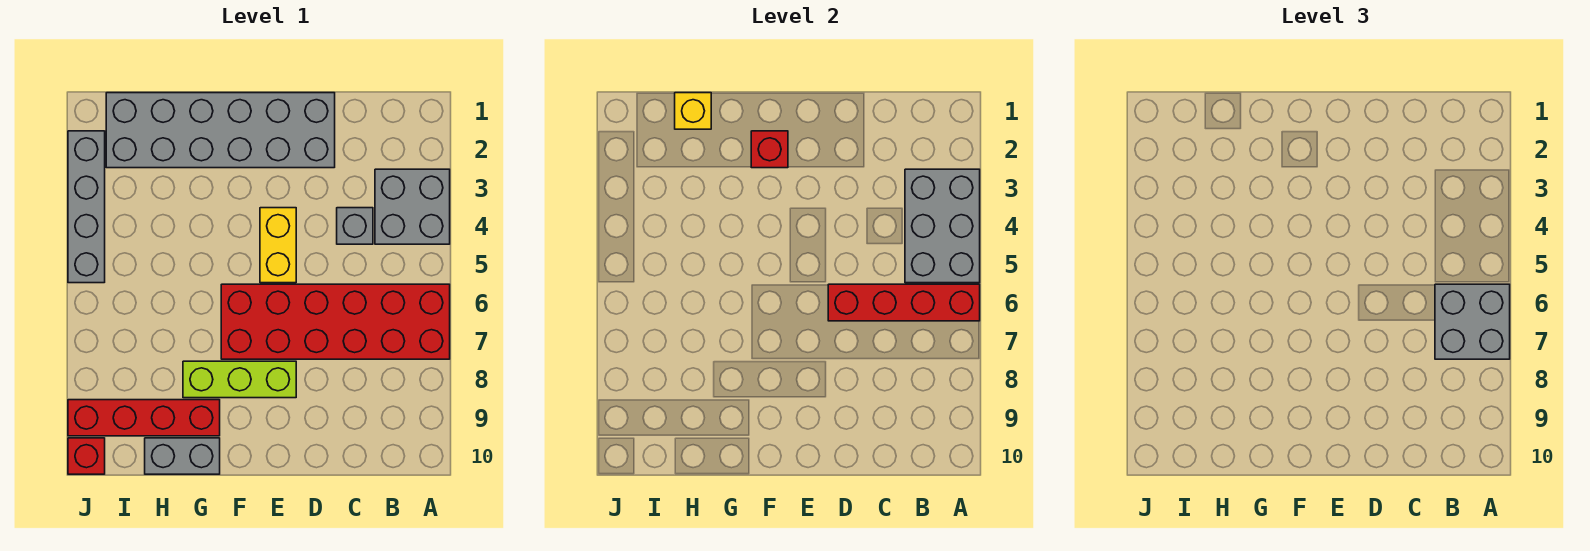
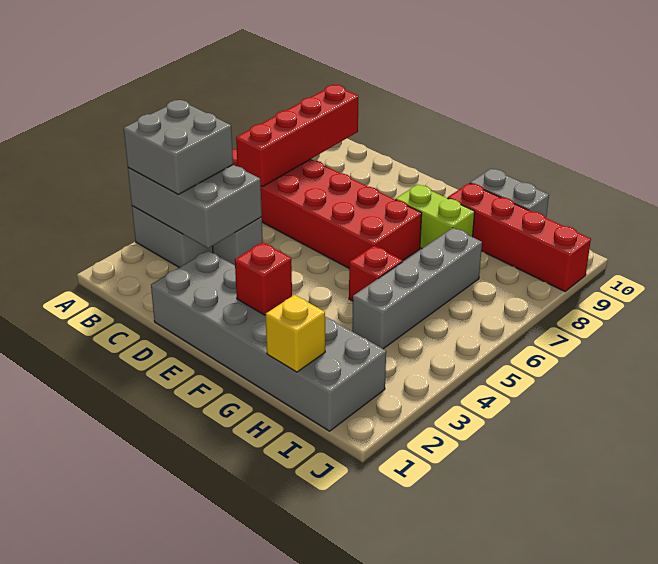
grey brick A3:B5 level 2 -> grey brick A3:C4 level 2
red brick A6:D6 level 2 -> red brick B6:B9 level 2
grey brick A6:B7 level 3 -> grey brick A3:B4 level 3
yellow brick E4:E5 level 1 -> none
lime brick E8:G8 level 1 -> lime brick F8:G8 level 1
grey brick J2:J5 level 1 -> grey brick H4:H7 level 1
red brick J10 level 1 -> red brick G5 level 1

